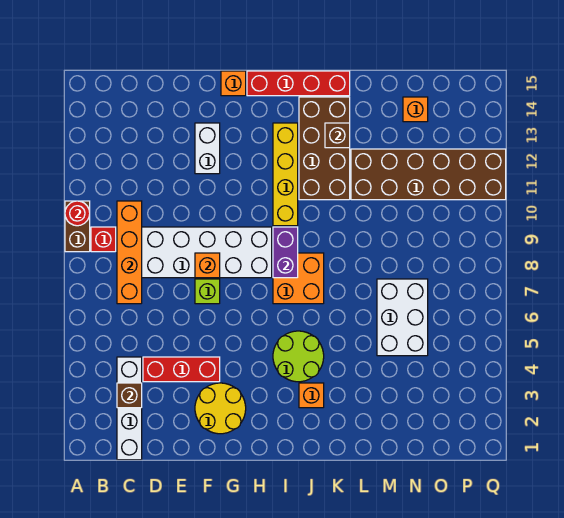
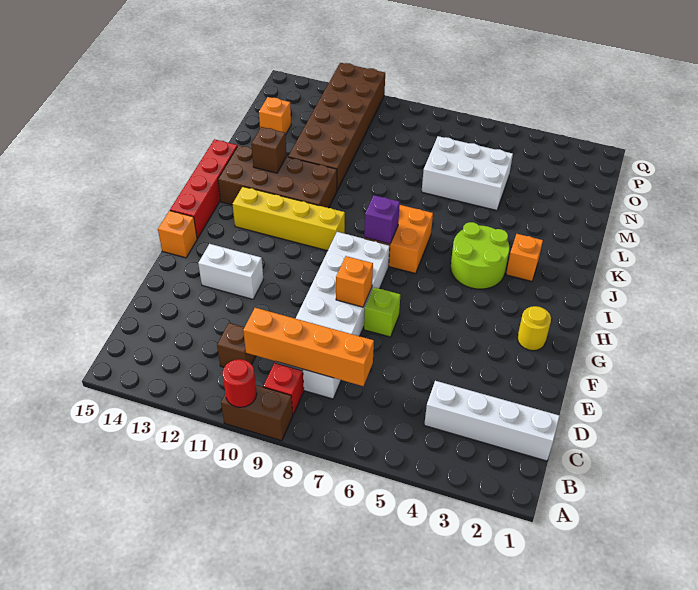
brown brick C3 level 2 -> brown brick C11 level 1
red brick D4:F4 level 1 -> none
yellow round brick F2:G3 level 1 -> yellow round brick G2 level 1
purple brick I8:I9 level 2 -> purple brick I8 level 2

